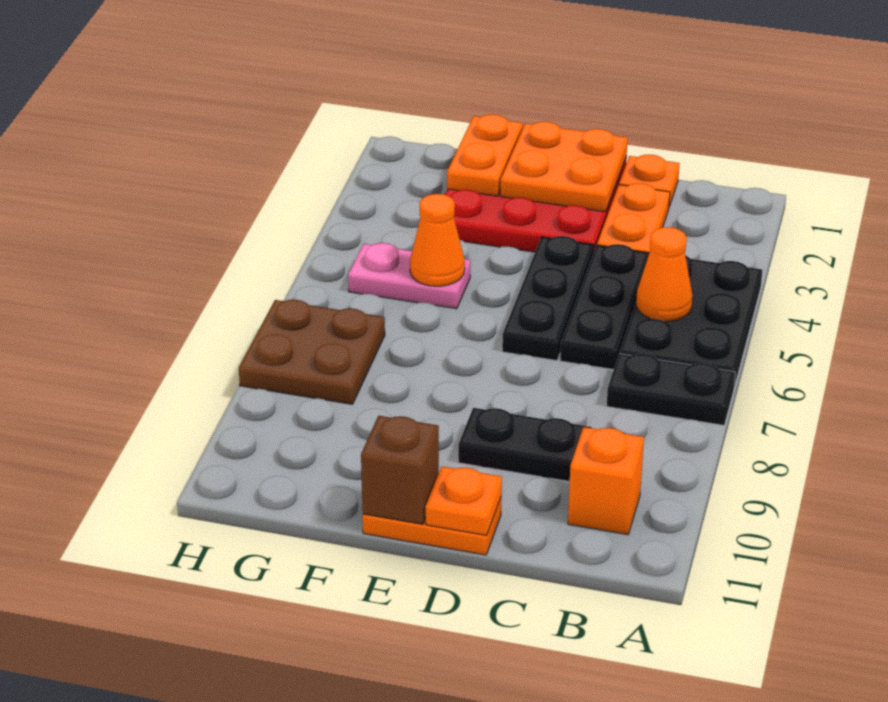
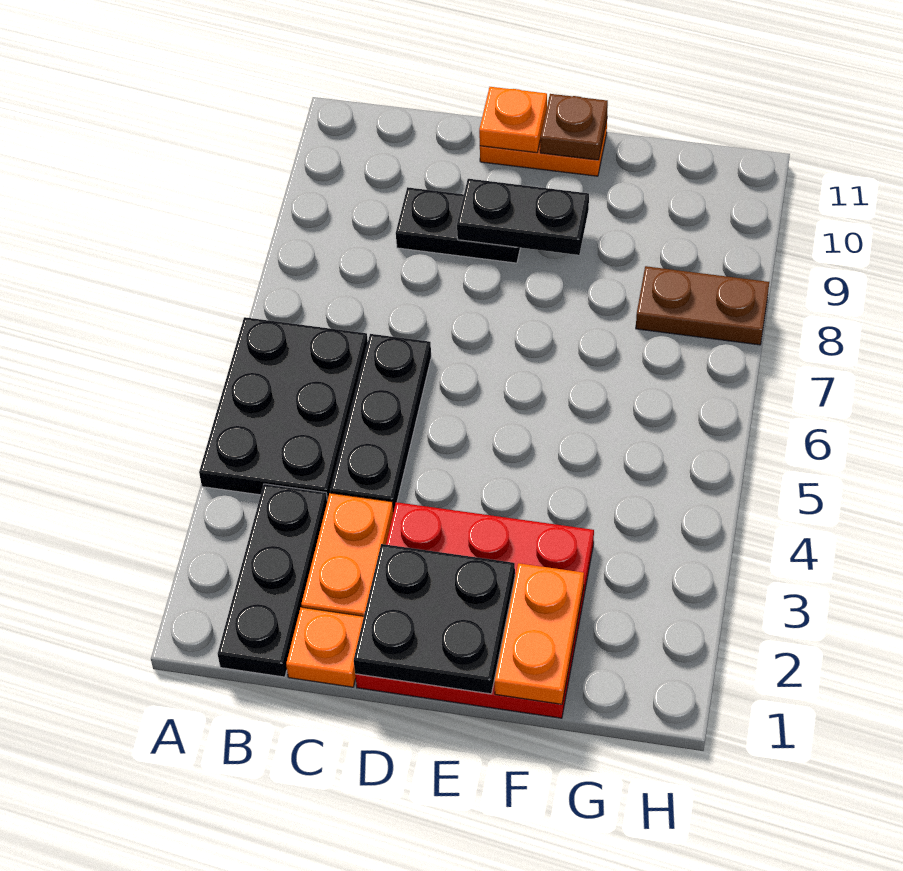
black plate A7:B7 level 1 -> black plate D9:E9 level 2
orange cone B5 level 2 -> none
orange brick B10 level 1 -> none
orange plate D1:E2 level 2 -> black plate D1:E2 level 2
black plate D4:D6 level 1 -> black plate B1:B3 level 1
brown brick E11 level 2 -> brown plate E11 level 2
pink plate F5:G5 level 1 -> none
orange cone F5 level 2 -> none
brown plate G7:H8 level 1 -> brown plate G8:H8 level 1

